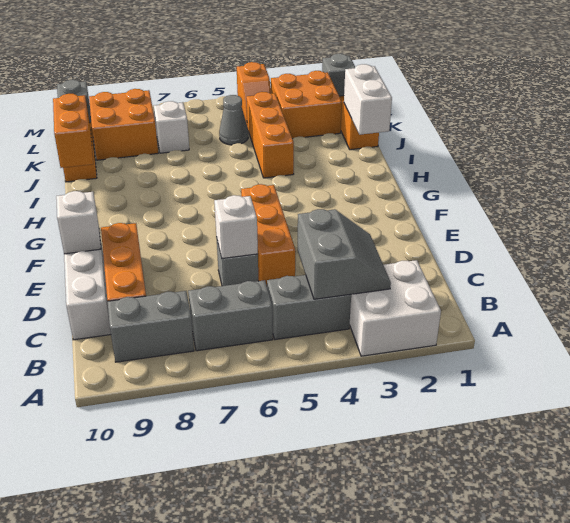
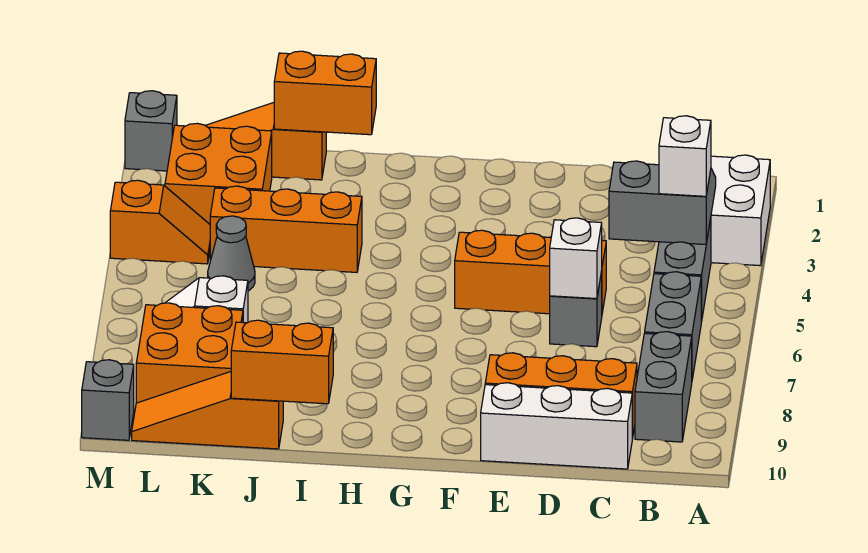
white brick E10 level 2 -> white brick B4 level 3
white brick I1:J1 level 2 -> orange brick I1:J1 level 2

